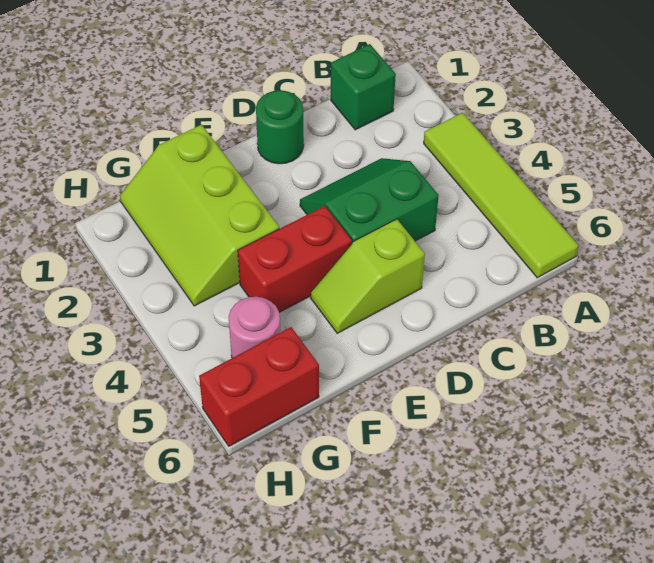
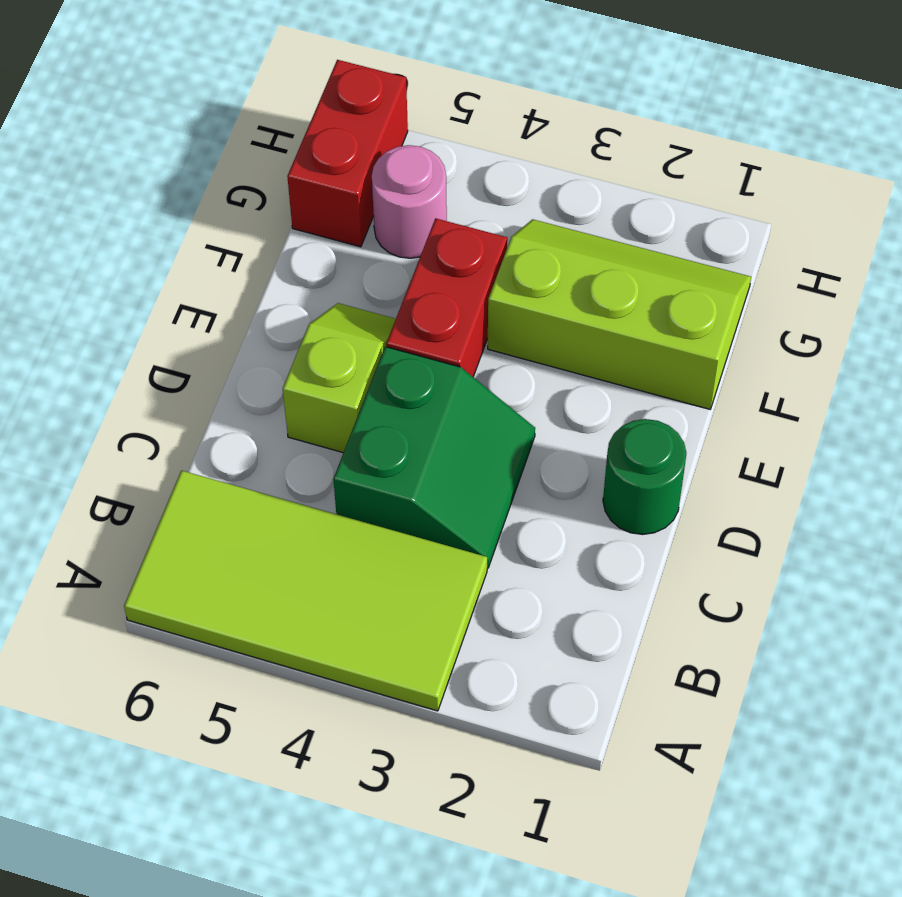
lime tile A3:A6 level 1 -> lime tile A3:B6 level 1
green brick B1 level 1 -> none

